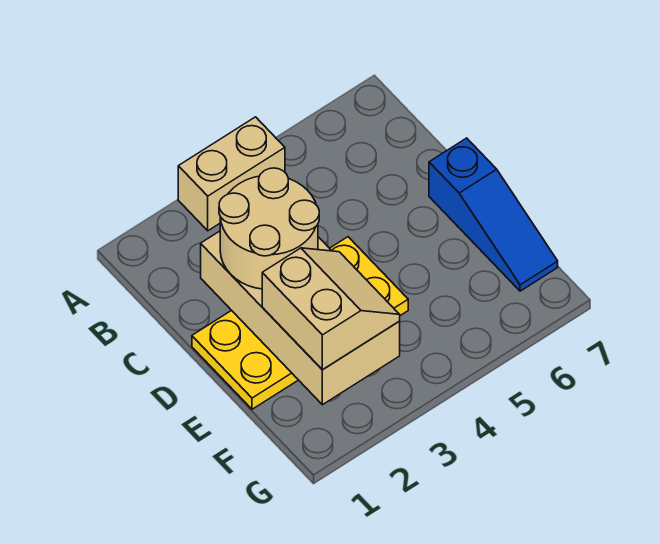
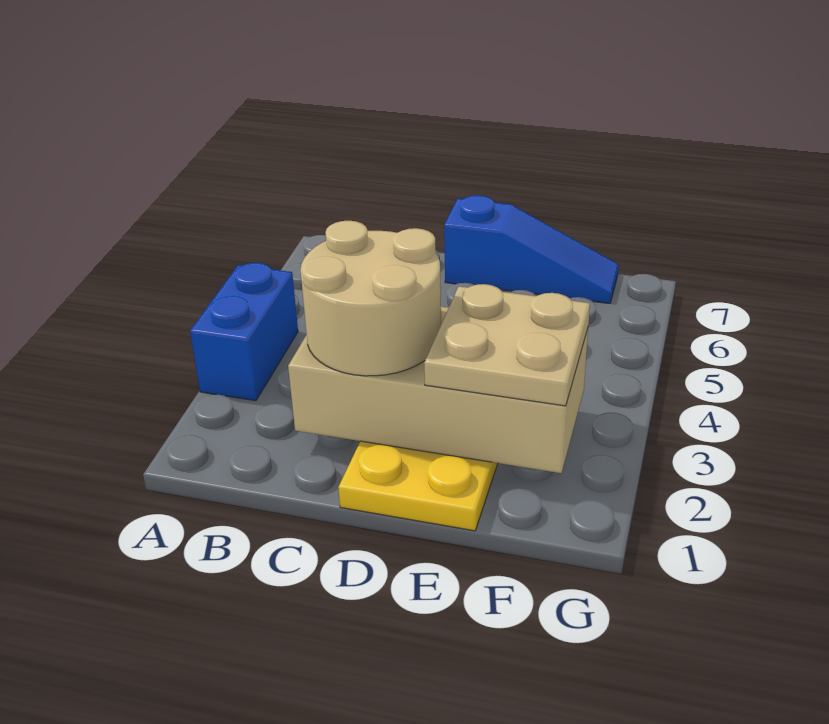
tan brick A3:A4 level 1 -> blue brick A3:A4 level 1
tan slope E2:F3 level 3 top 2 -> tan plate E2:F3 level 3

